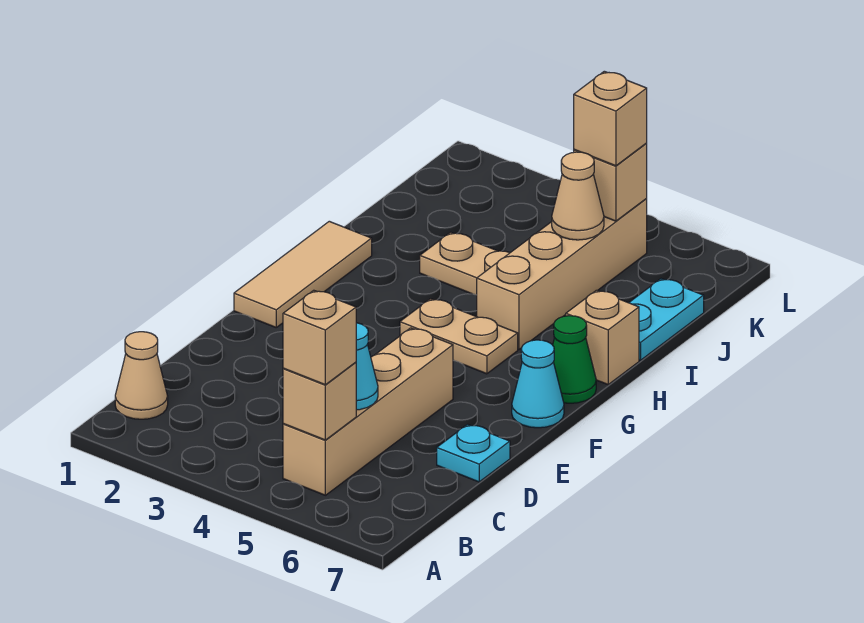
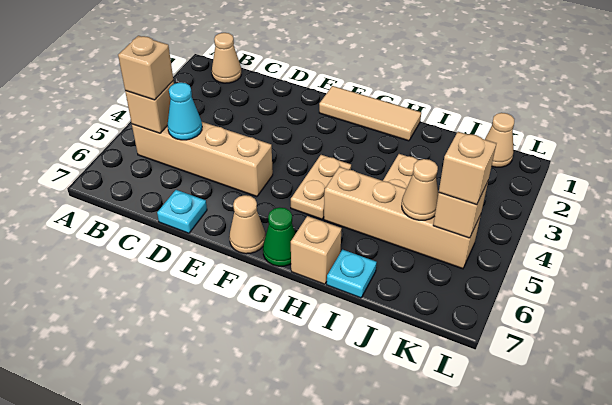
cyan cone F7 level 1 -> tan cone F7 level 1
cyan plate I7:J7 level 1 -> cyan plate I7 level 1
none -> tan cone K1 level 1

